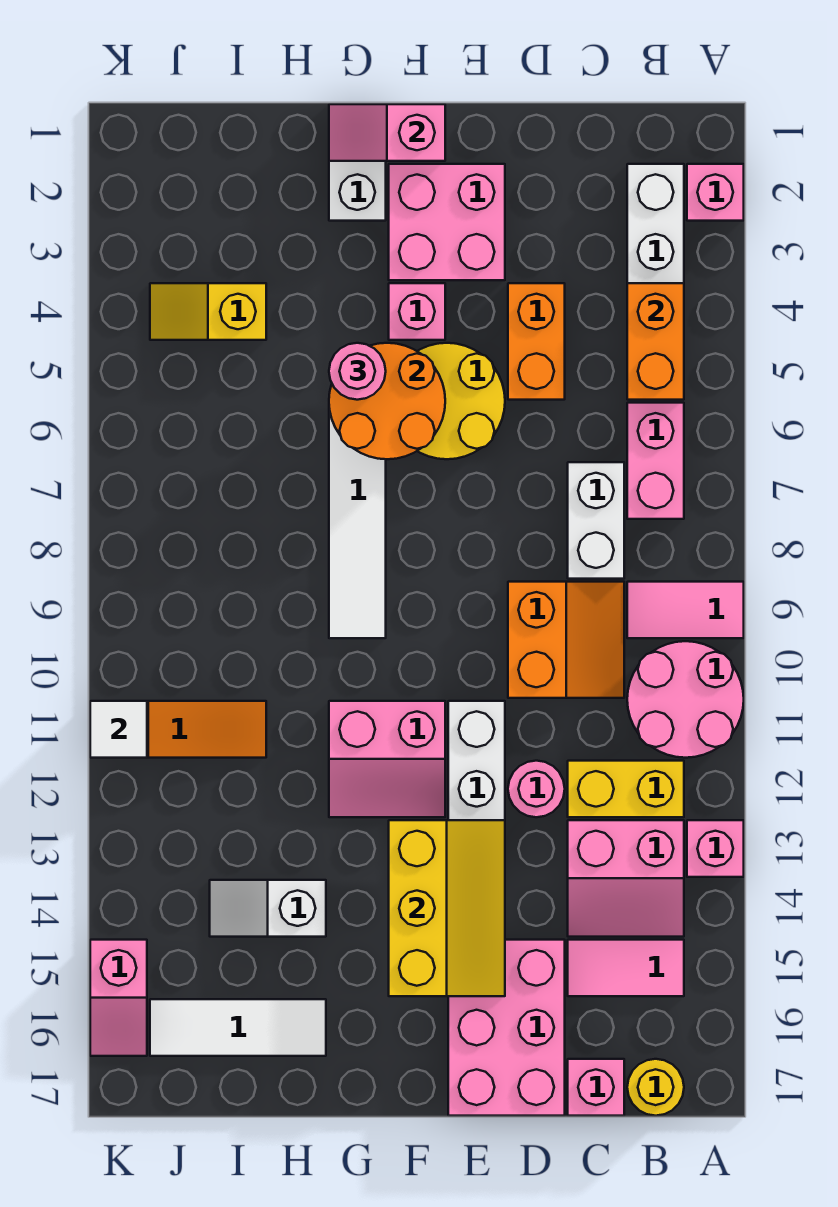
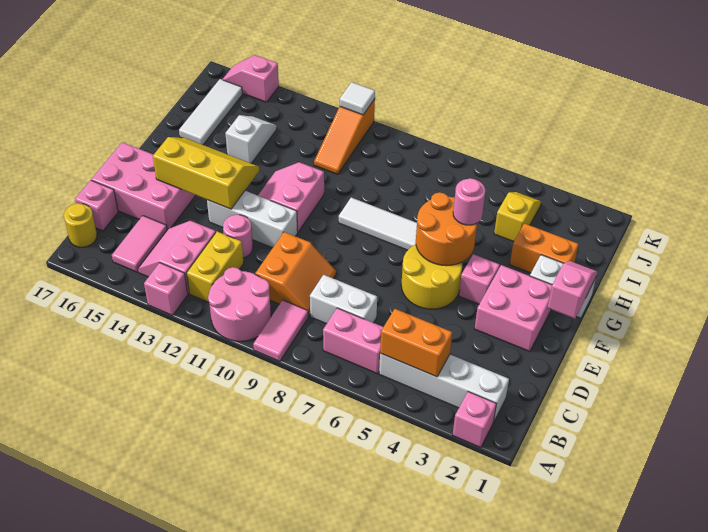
orange slope C9:D10 level 1 top D -> orange slope C9:D10 level 1 top 10
orange brick D4:D5 level 1 -> orange brick H2:H3 level 1
yellow slope E13:F15 level 2 top F -> yellow slope E13:F15 level 2 top E

